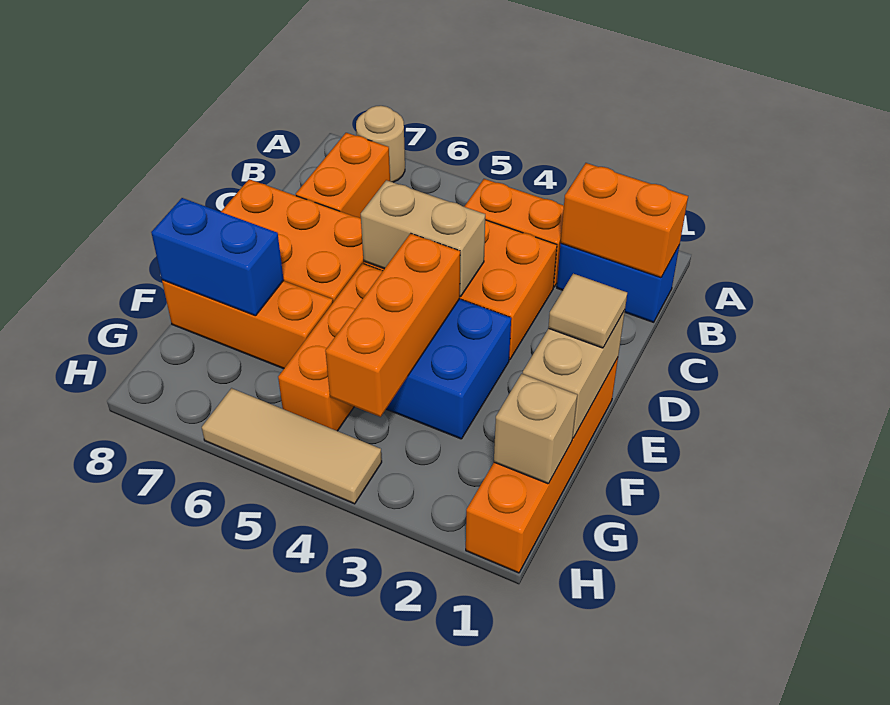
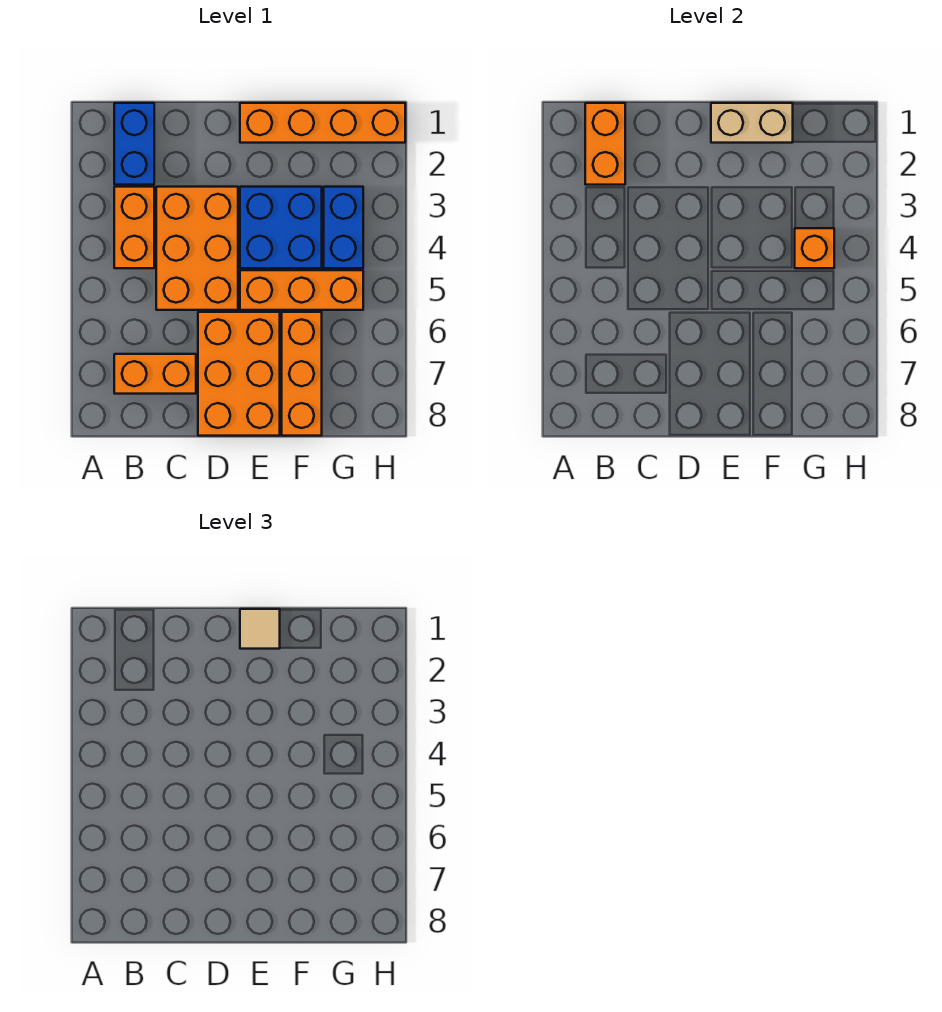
tan round brick A7 level 1 -> none
tan brick D4:D5 level 2 -> none
orange brick E4:G4 level 2 -> orange brick G4 level 2
blue brick F7:F8 level 2 -> blue brick G3:G4 level 1
tan brick G1 level 2 -> none
tan tile H4:H6 level 1 -> none

